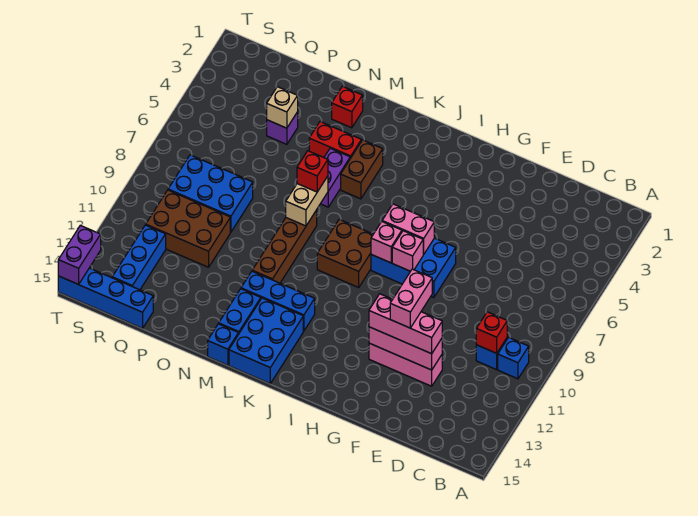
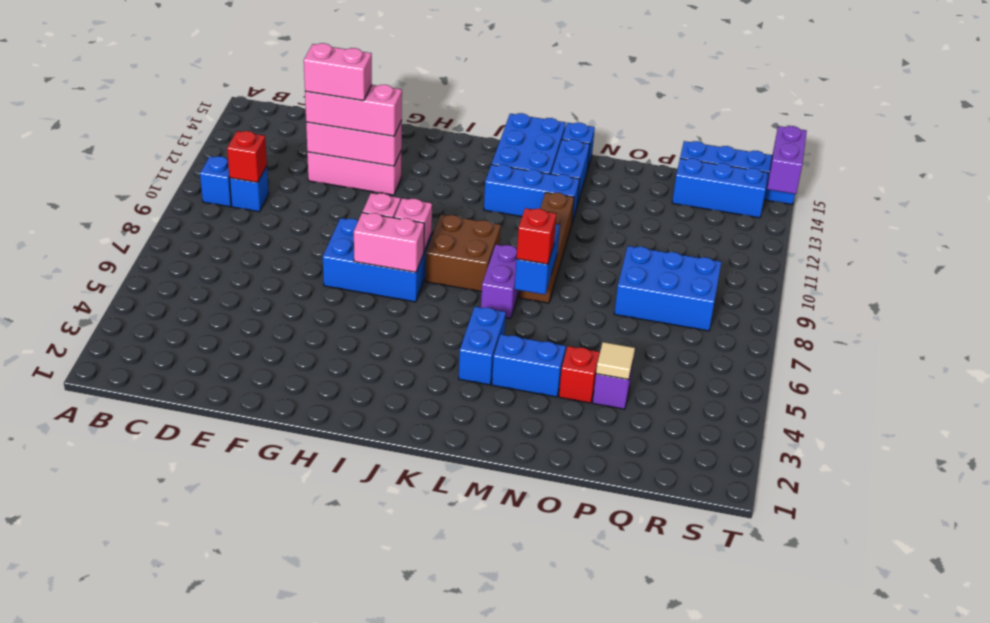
pink brick F11:F12 level 4 -> pink brick E12:F12 level 4
brown brick L4:L5 level 1 -> blue brick L4:L5 level 1
red brick M4:N4 level 1 -> blue brick M4:N4 level 1
purple brick M5:M6 level 1 -> purple brick L7:L8 level 1
tan brick M7:M8 level 2 -> blue brick M7:M8 level 2
red brick N2 level 1 -> red brick O4 level 1
tan brick P4 level 2 -> tan tile P4 level 2
brown brick P10:R11 level 1 -> none
blue brick R12:R14 level 1 -> blue brick Q14:S14 level 1

